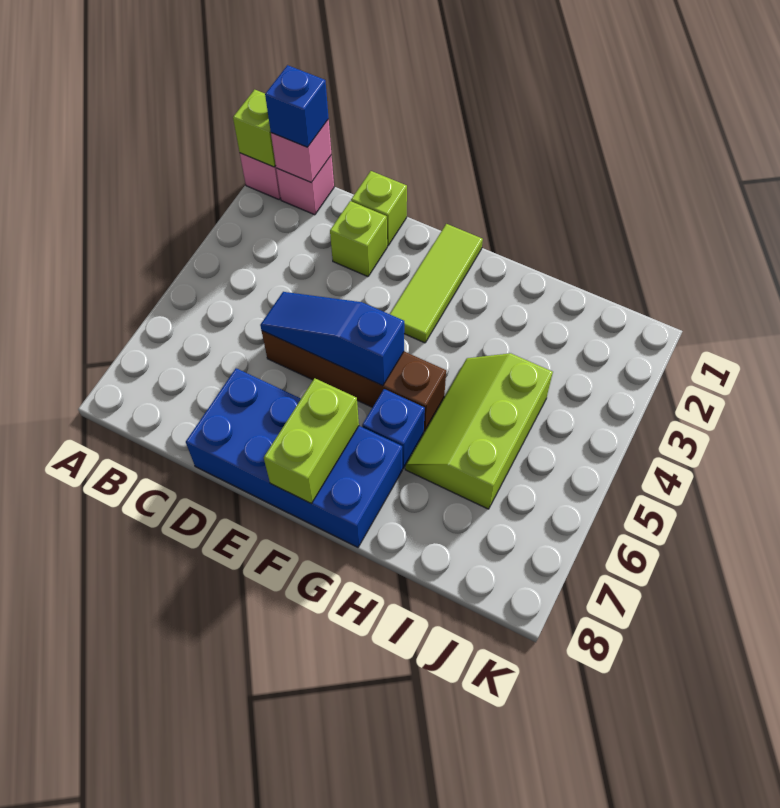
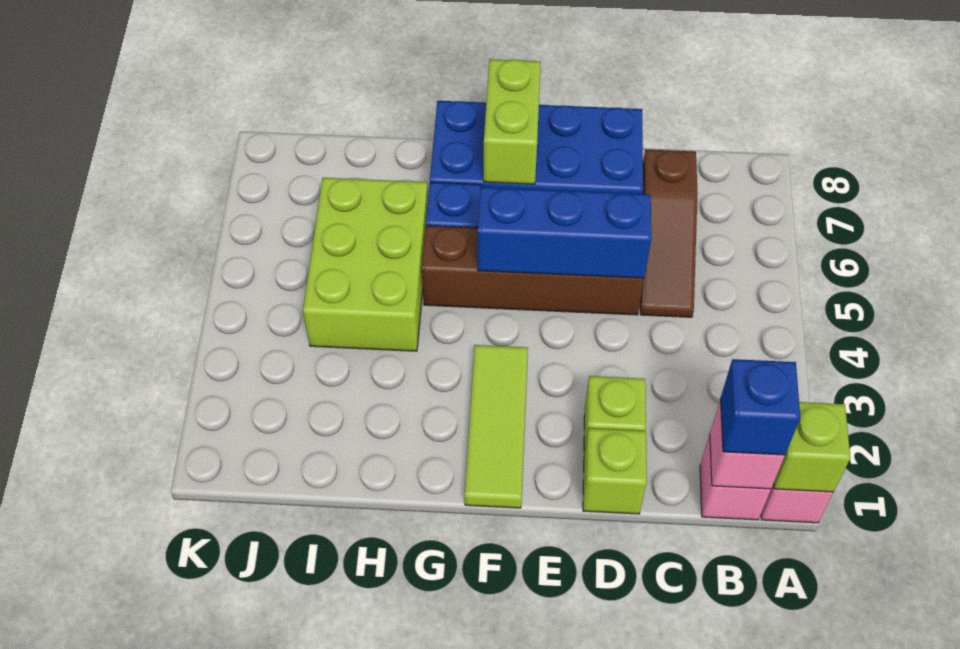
none -> brown slope C5:C7 level 1 top 7
blue slope D5:F5 level 2 top F -> blue brick D5:F5 level 2
lime slope H4:I6 level 1 top I -> lime brick H4:I6 level 1

